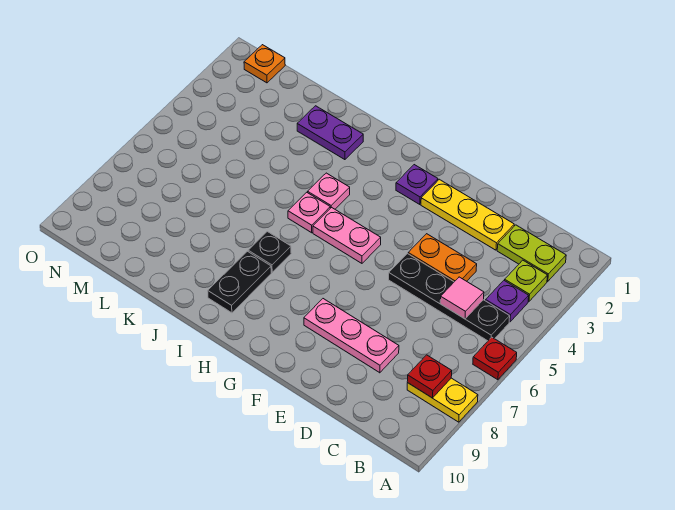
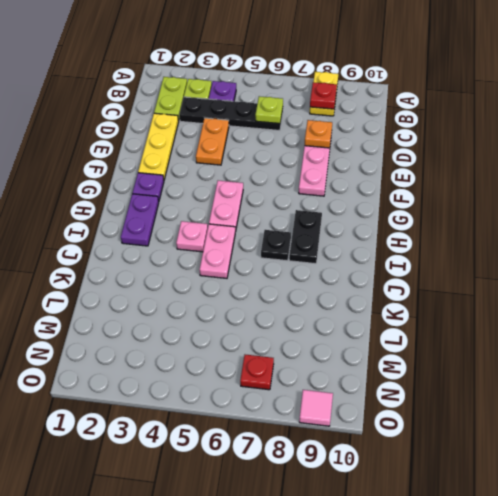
red plate A6 level 1 -> red plate N7 level 1
black plate B5:E5 level 1 -> black plate C3:C6 level 1
pink tile C5 level 2 -> pink tile O9 level 1
none -> lime plate C6 level 2
pink plate I5 level 1 -> pink plate I5:J5 level 1
black plate I8:I9 level 1 -> black plate H8:I8 level 1
purple plate J2:K2 level 1 -> purple plate H2:I2 level 1
orange plate N1 level 1 -> orange plate D8 level 2

